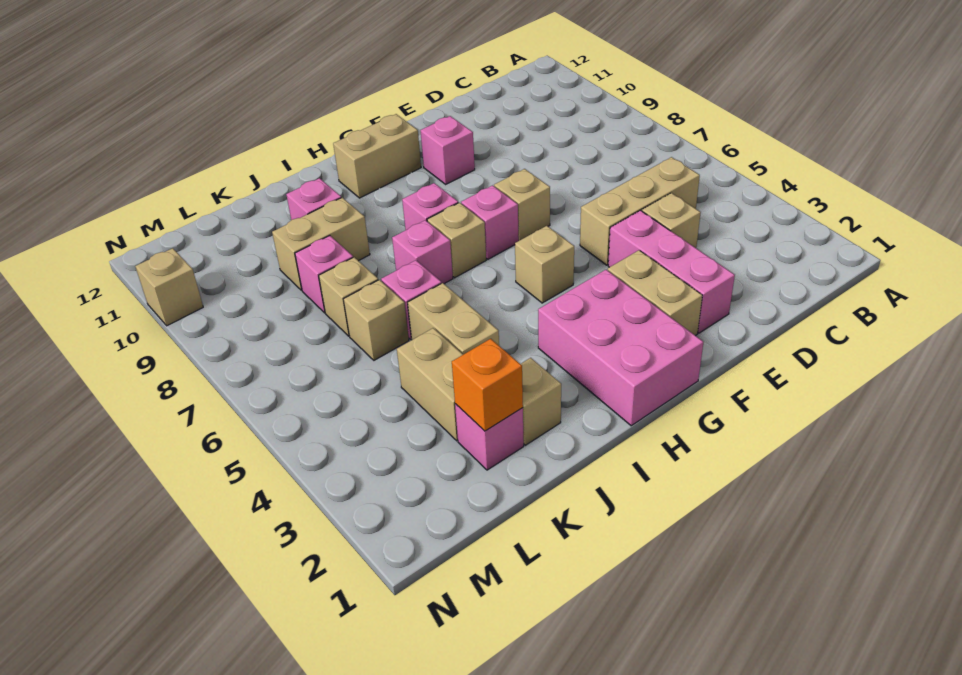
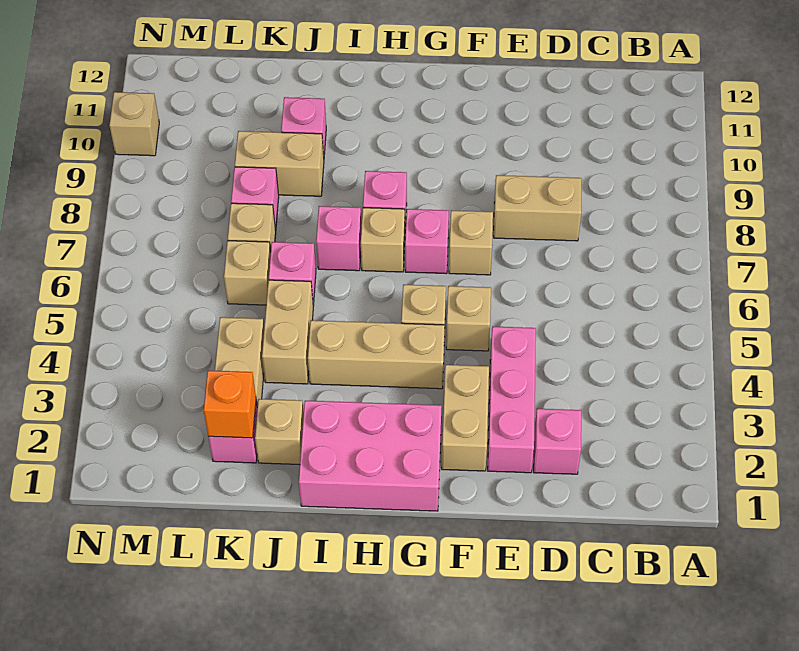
tan brick C5:E5 level 1 -> tan brick G4:I4 level 1
tan brick D4 level 1 -> tan brick F5 level 1
pink brick F10 level 1 -> pink brick D2 level 1
pink brick G1:H3 level 1 -> pink brick G1:I2 level 1
tan brick G11:H11 level 1 -> tan brick D8:E8 level 1

